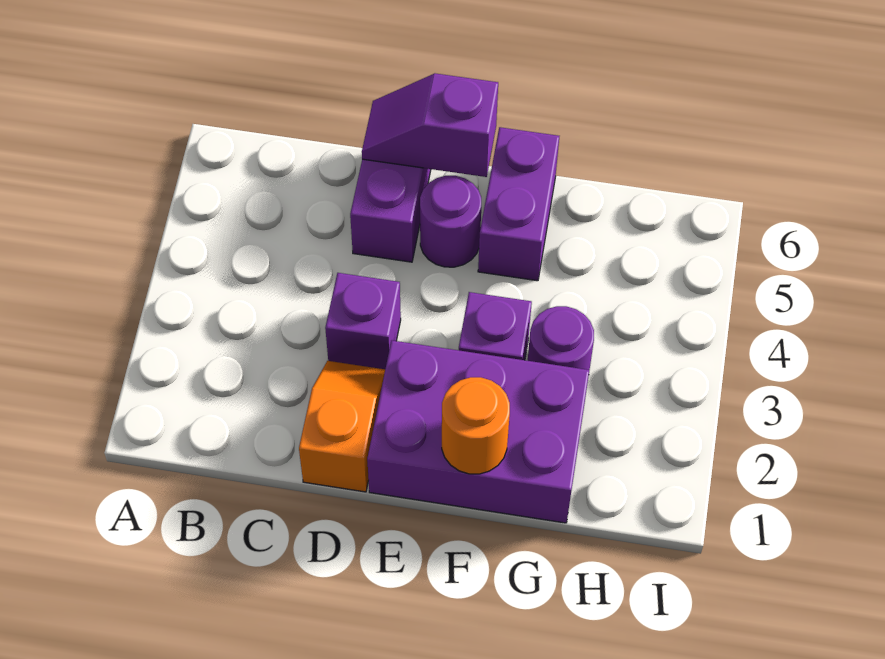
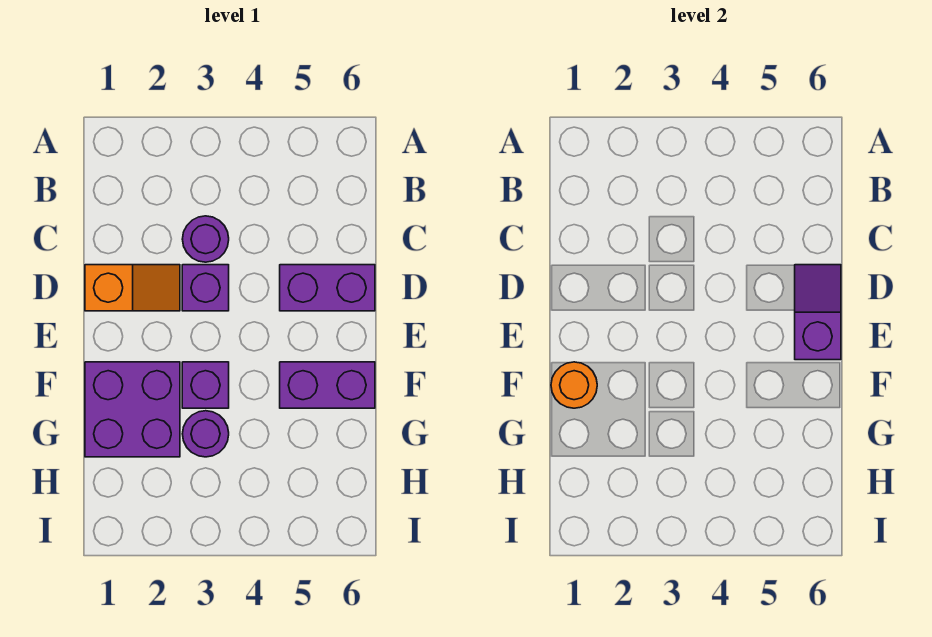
purple brick E1:G2 level 1 -> purple brick F1:G2 level 1
purple round brick E5 level 1 -> purple round brick C3 level 1

